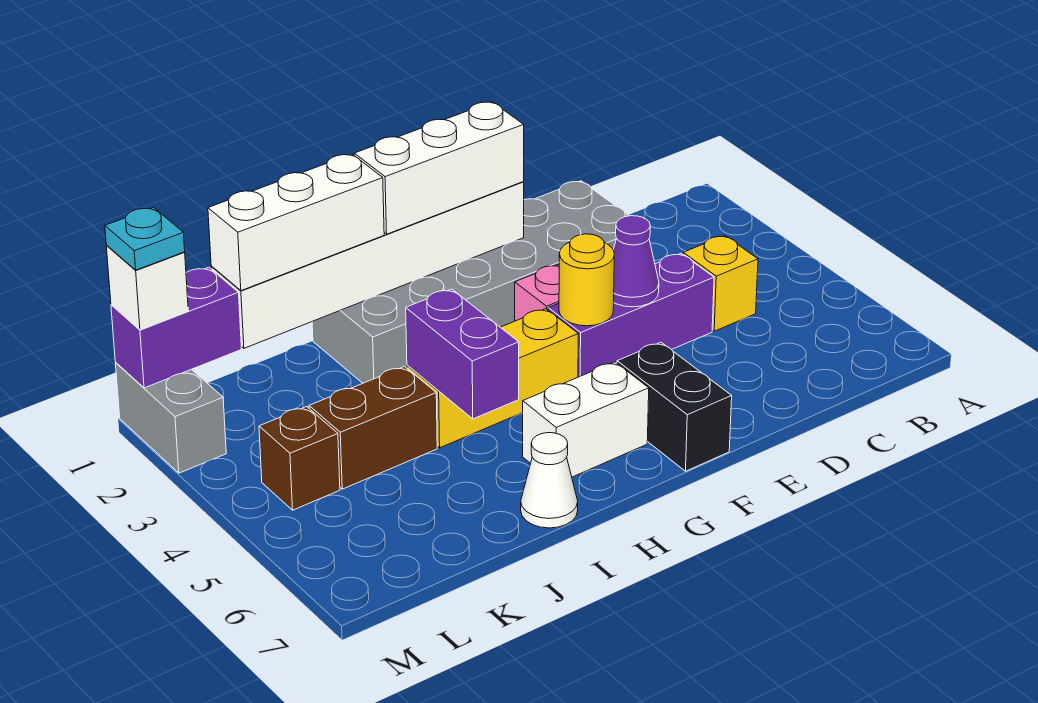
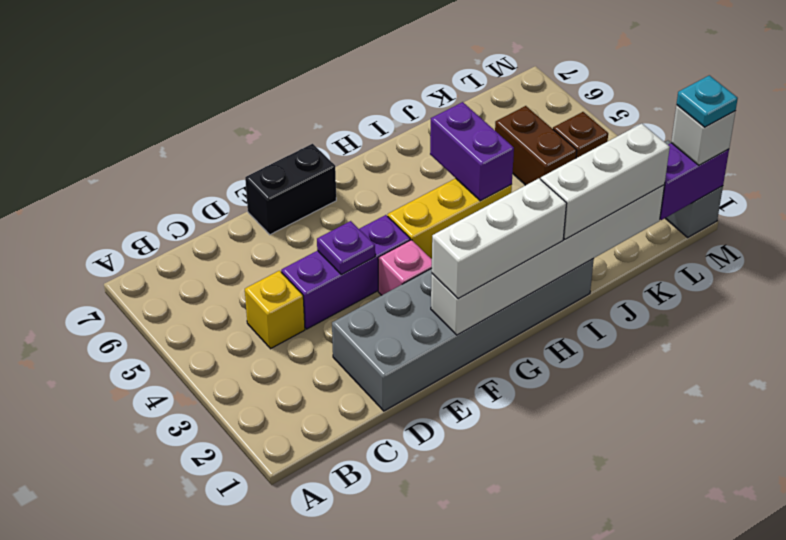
purple cone E4 level 2 -> purple plate E4 level 2
yellow round brick F4 level 2 -> none
black brick F6:F7 level 1 -> black brick E7:F7 level 1
white brick G6:H6 level 1 -> none
white cone I7 level 1 -> none
brown brick J4:K4 level 1 -> brown brick K4:K5 level 1

